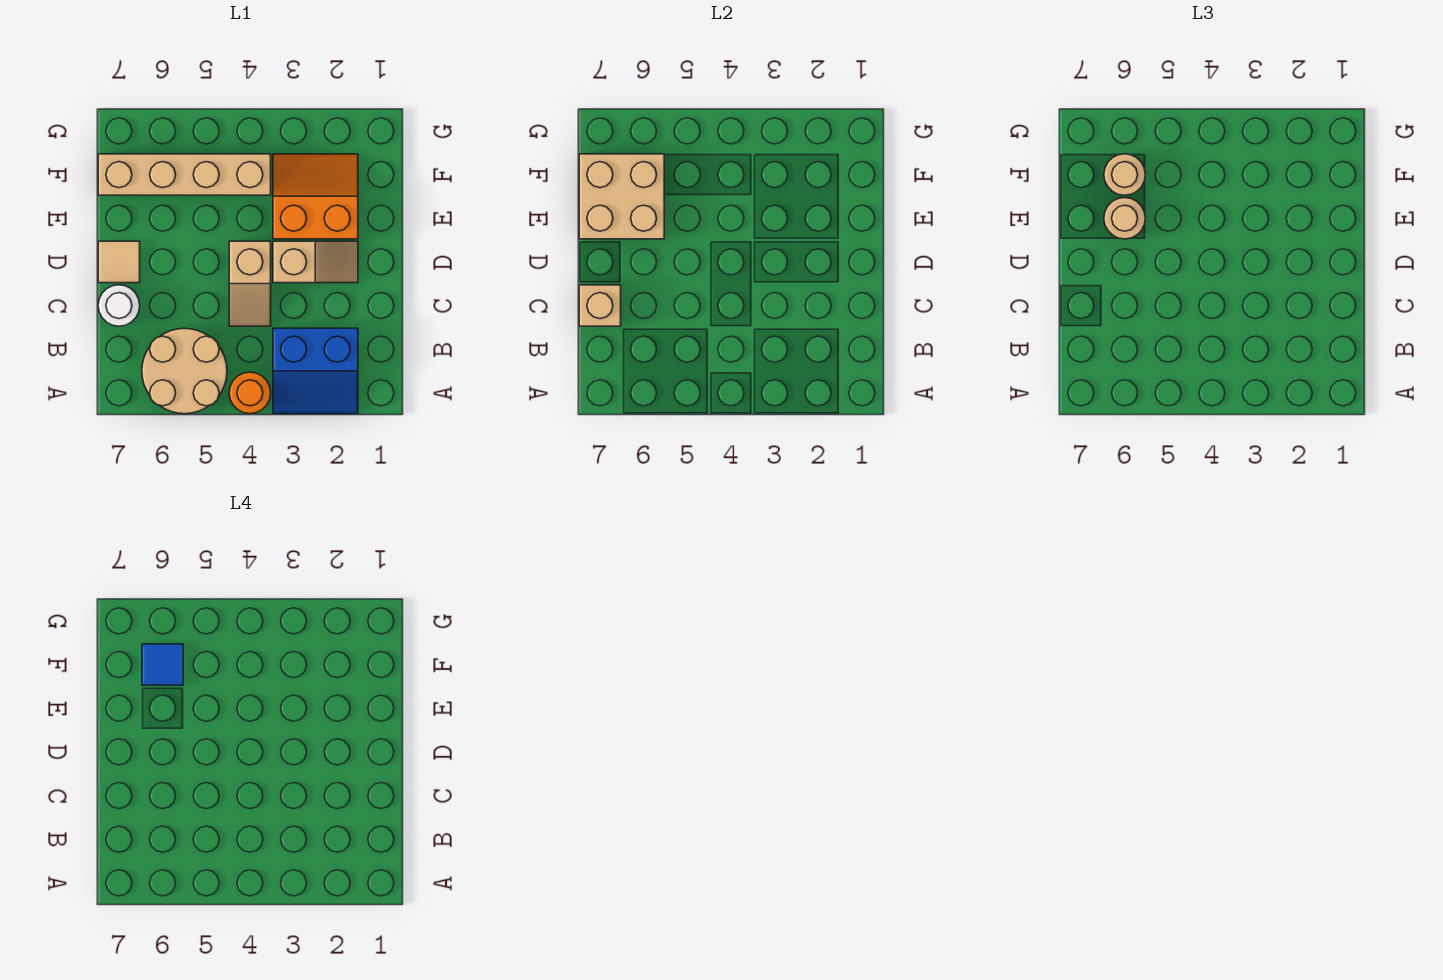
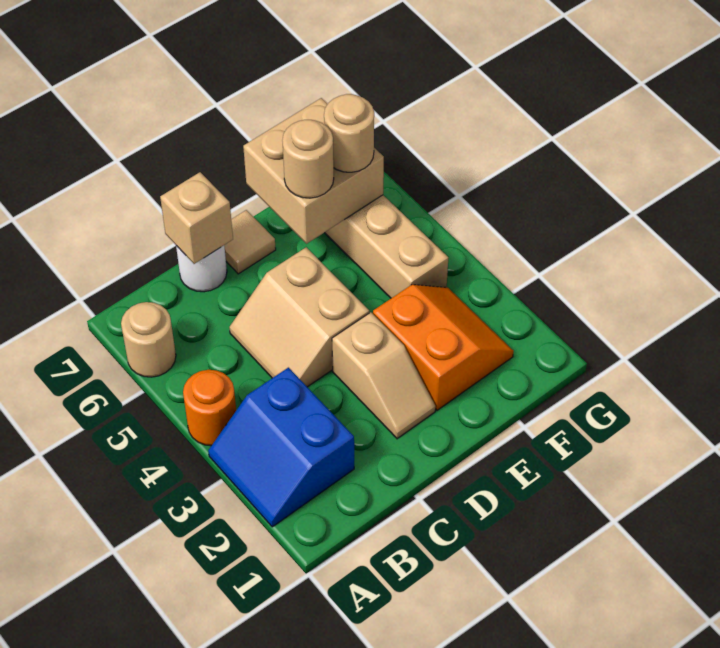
tan round brick A5:B6 level 1 -> tan round brick A6 level 1
tan slope C4:D4 level 1 top D -> tan slope C4:D5 level 1 top D
blue tile F6 level 4 -> none

